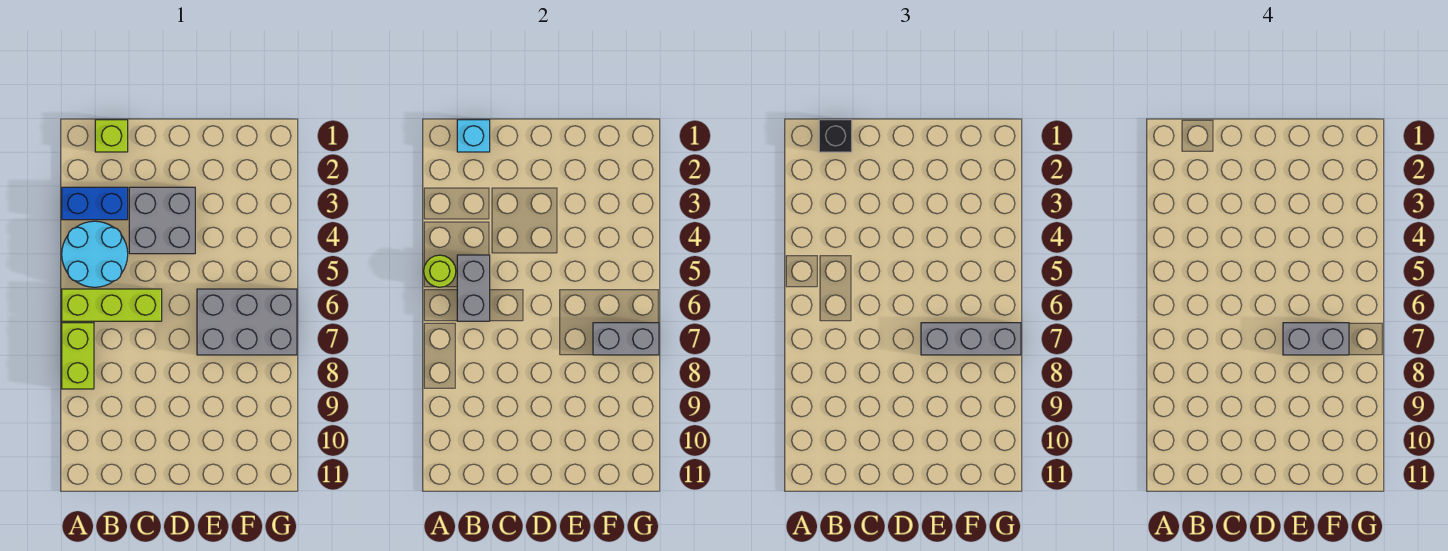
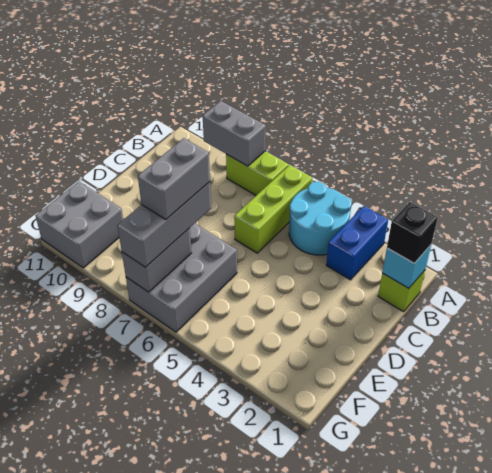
lime round brick A5 level 2 -> none
grey brick B5:B6 level 2 -> grey brick A8:A9 level 2
grey brick C3:D4 level 1 -> grey brick F10:G11 level 1

